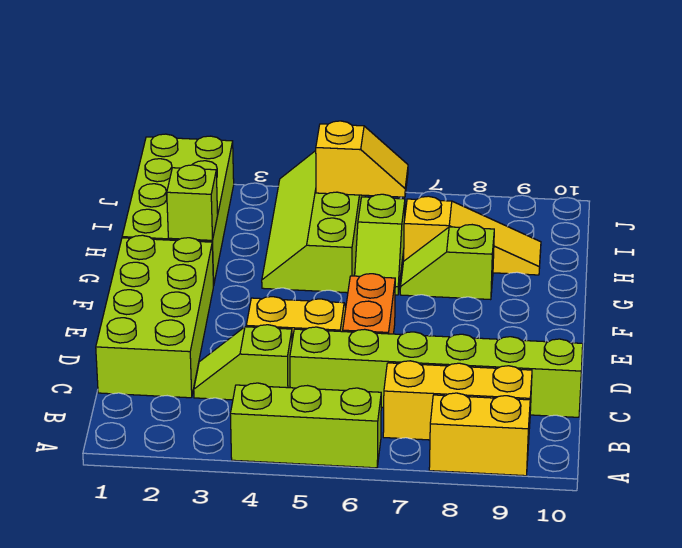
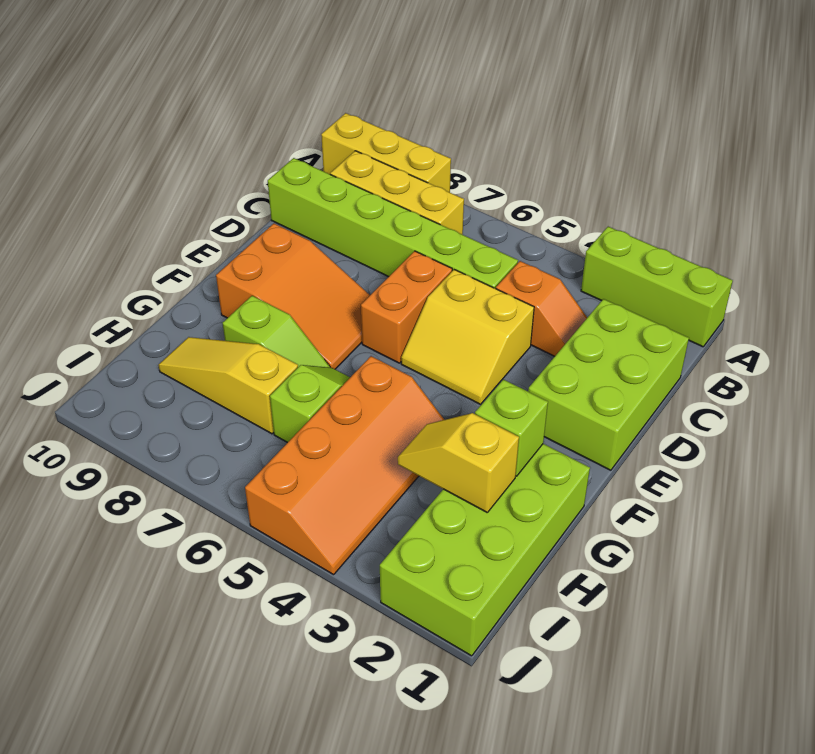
lime brick A4:A6 level 1 -> lime brick A1:A3 level 1
yellow brick A8:A9 level 1 -> yellow brick A8:A10 level 1
lime brick C1:F2 level 1 -> lime brick C1:E2 level 1
lime slope C3:C4 level 1 top 4 -> orange slope C3:C4 level 1 top 4
none -> orange slope E7:F9 level 1 top 9
lime slope G4:J5 level 1 top 5 -> orange slope G4:J5 level 1 top 5
yellow slope I5:I6 level 2 top 5 -> yellow slope H2:H3 level 2 top 2

